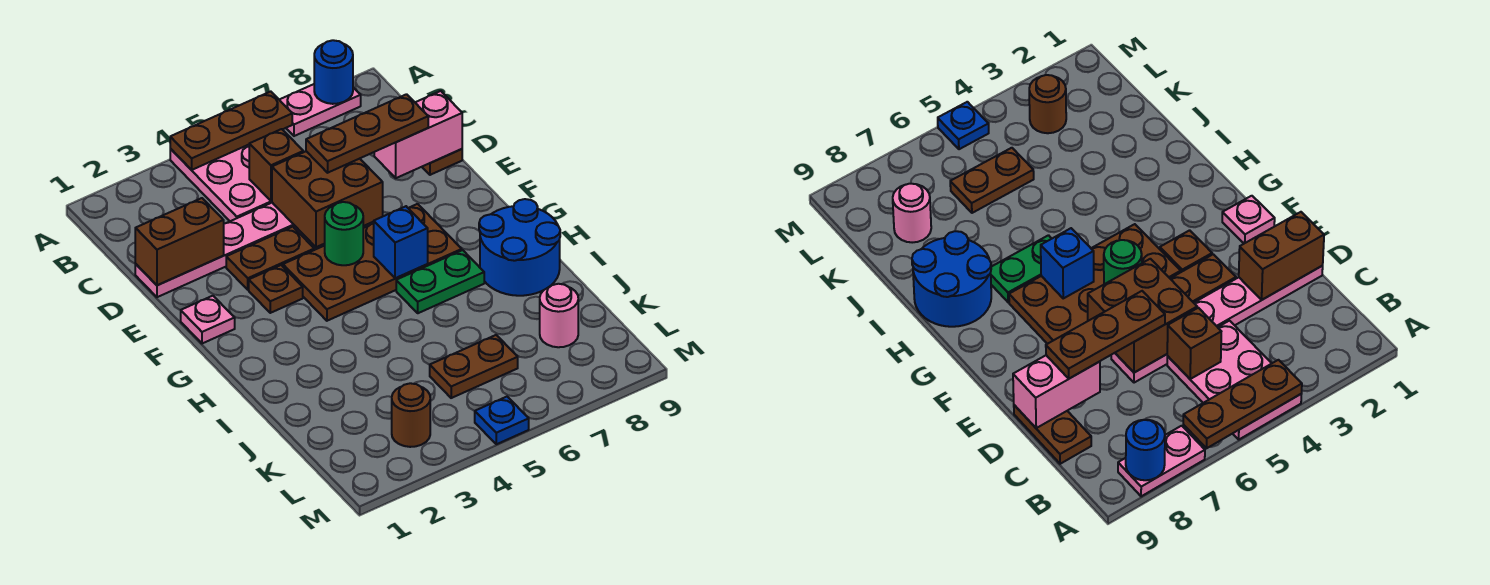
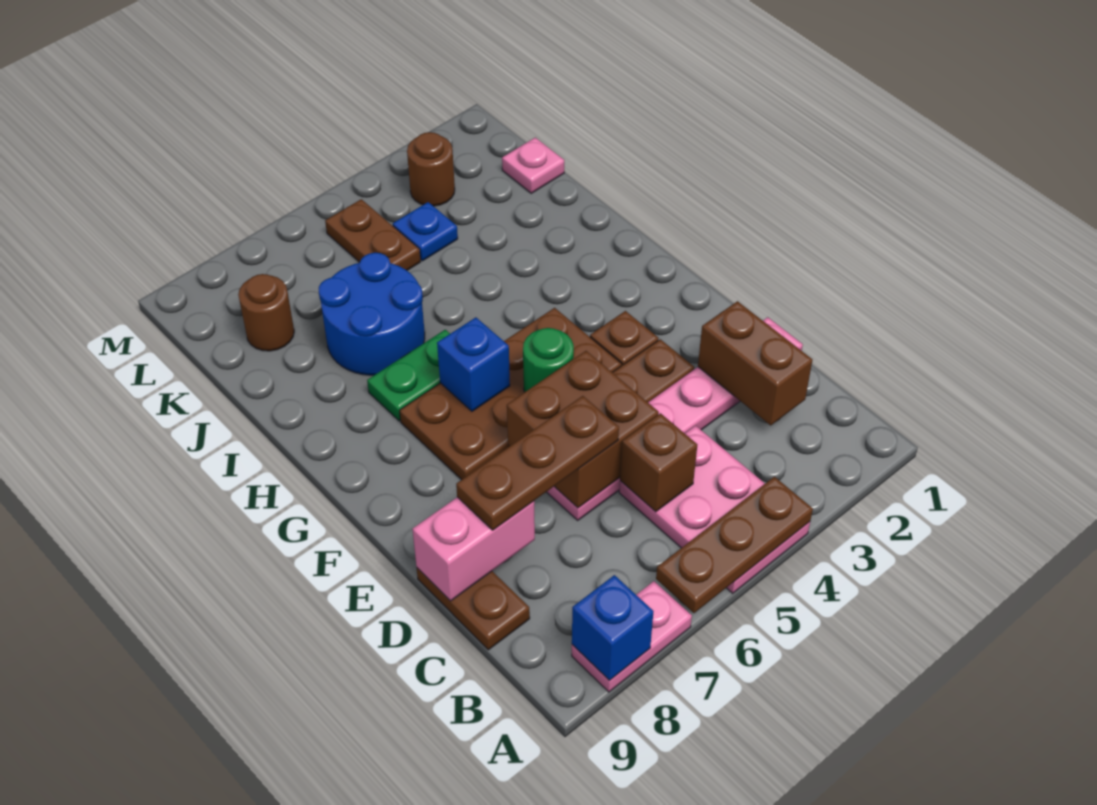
blue round brick A8 level 2 -> blue brick A8 level 2
brown brick D1:D2 level 2 -> brown brick C2:D2 level 2
pink plate F1 level 1 -> pink plate K1 level 1
blue round brick H8:I9 level 1 -> blue round brick I6:J7 level 1
brown plate K5:K6 level 1 -> brown plate K5:L5 level 1
pink round brick K8 level 1 -> brown round brick K8 level 1
blue plate M5 level 1 -> blue plate K4 level 1

